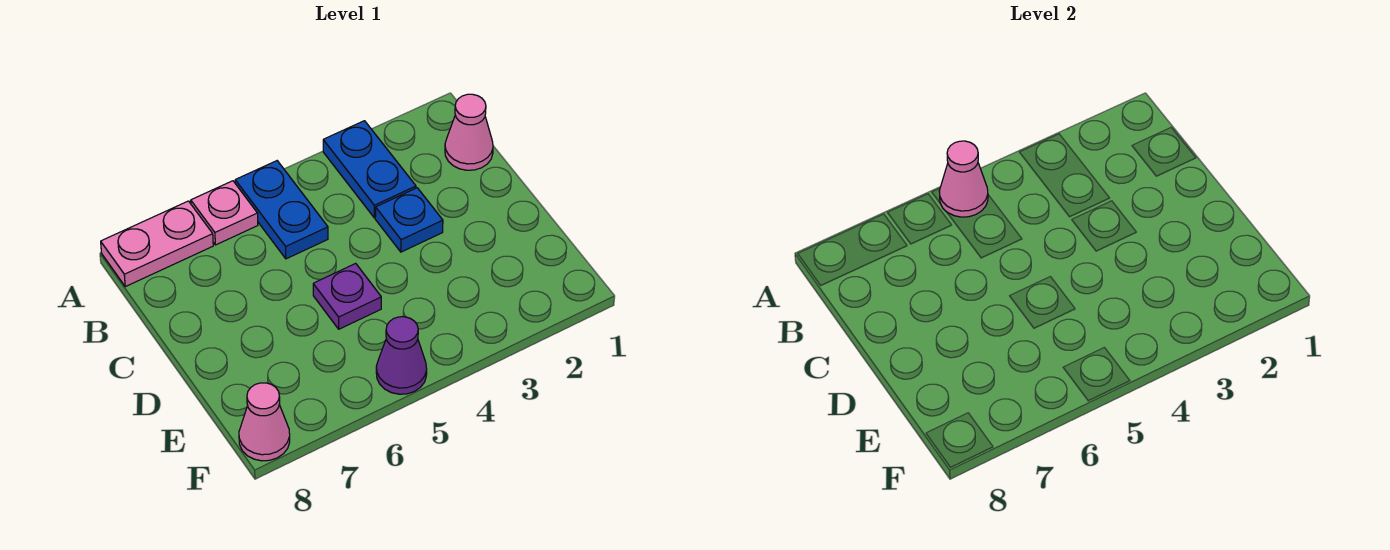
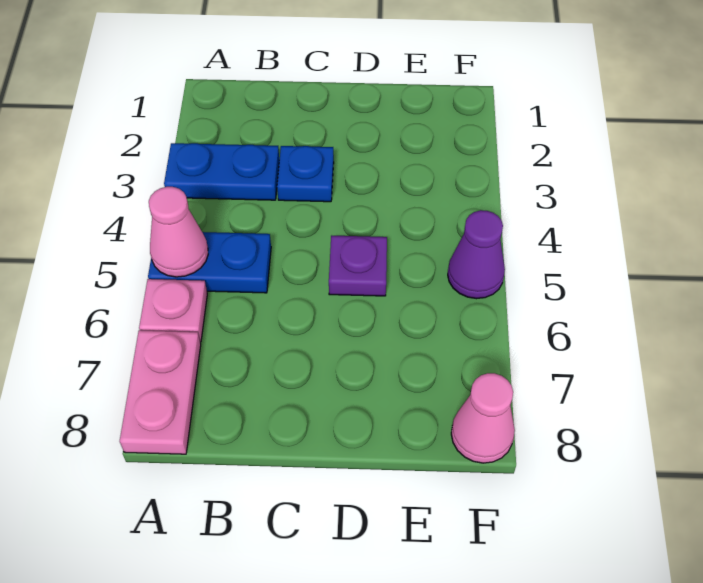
pink cone B1 level 1 -> none

